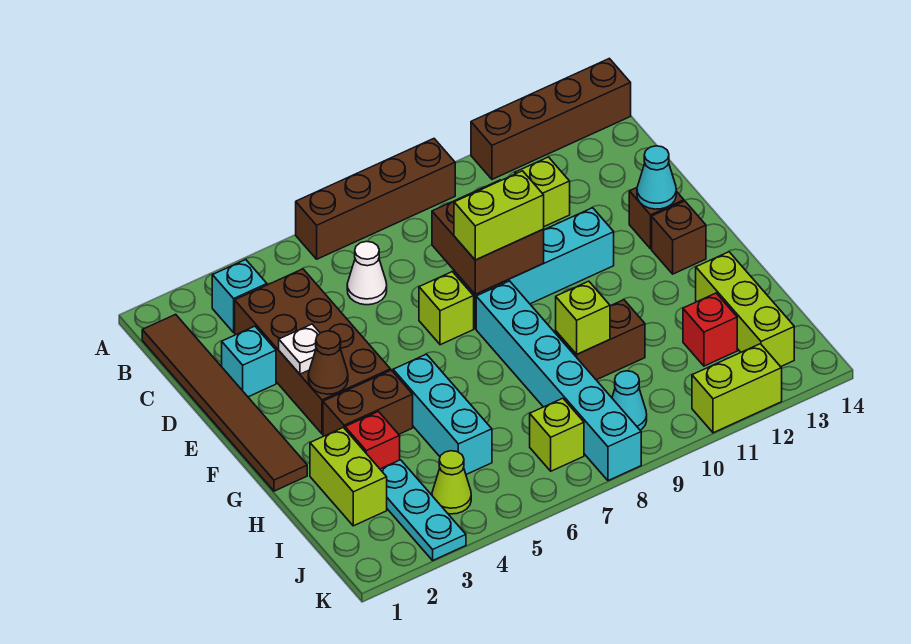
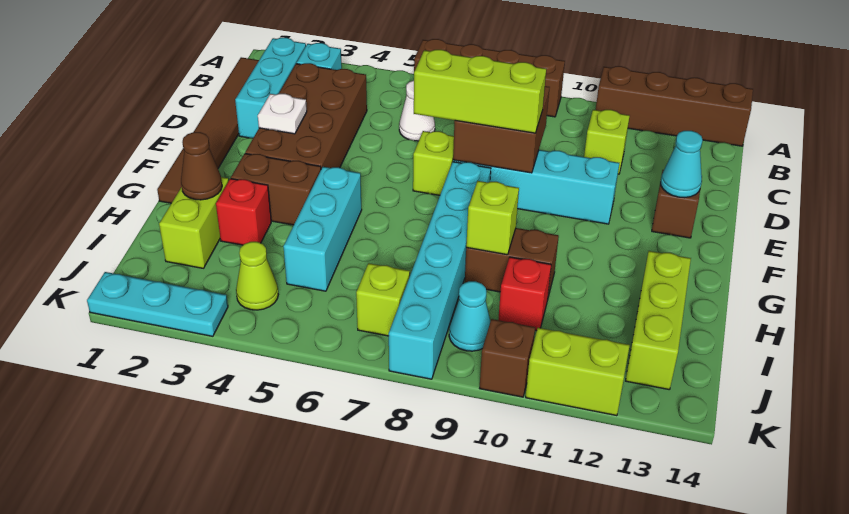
cyan brick D2 level 1 -> cyan brick B2:D2 level 1
lime brick E8:E9 level 3 -> lime brick E7:E9 level 3
brown cone F3 level 2 -> brown cone H2 level 2
brown brick F13 level 1 -> brown brick K10 level 1
cyan plate I3:K3 level 1 -> cyan plate K1:K3 level 1
red brick I12 level 1 -> red brick I10 level 1

